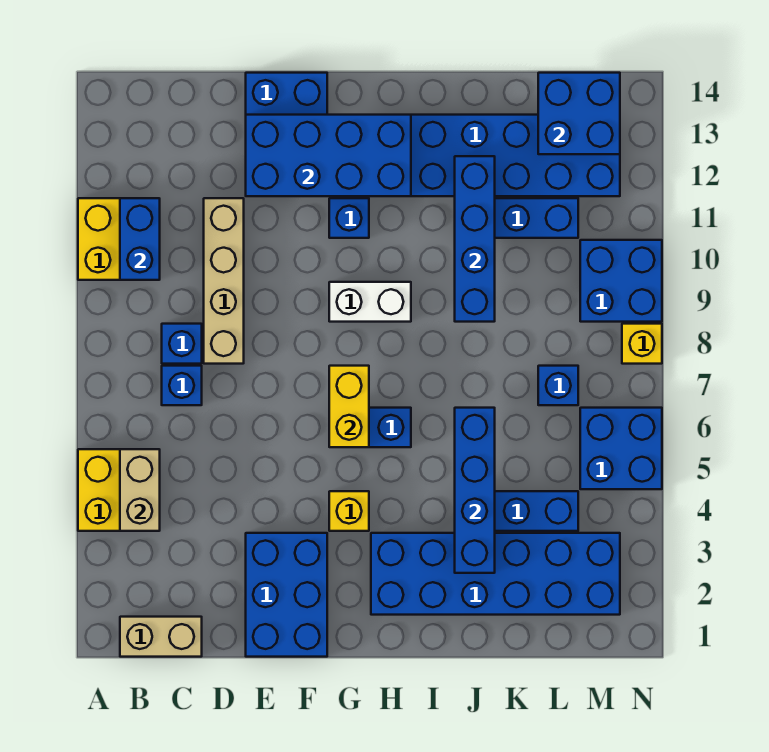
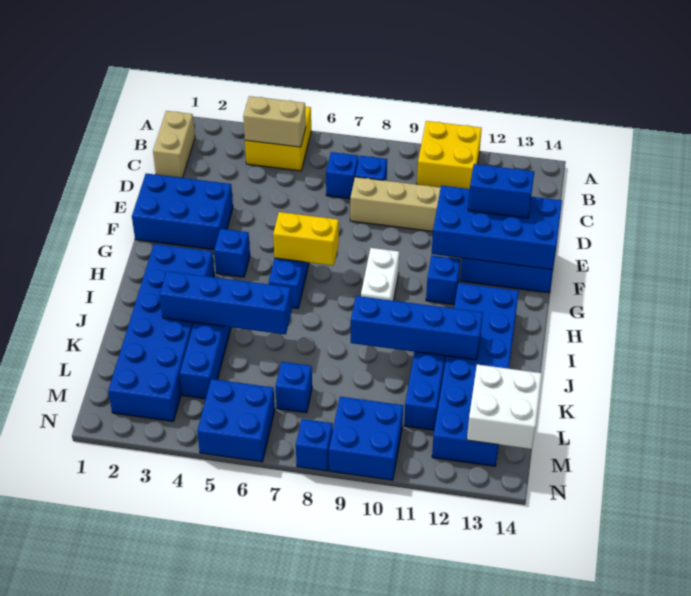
blue brick B10:B11 level 2 -> blue brick E12:E13 level 3
blue brick E12:H13 level 2 -> blue brick E11:F14 level 2
yellow brick G4 level 1 -> blue brick G4 level 1
blue brick L13:M14 level 2 -> white brick L13:M14 level 2
yellow brick N8 level 1 -> blue brick N8 level 1

